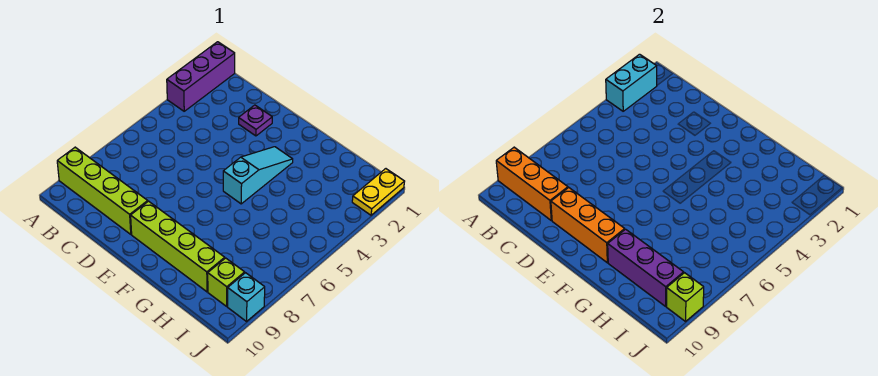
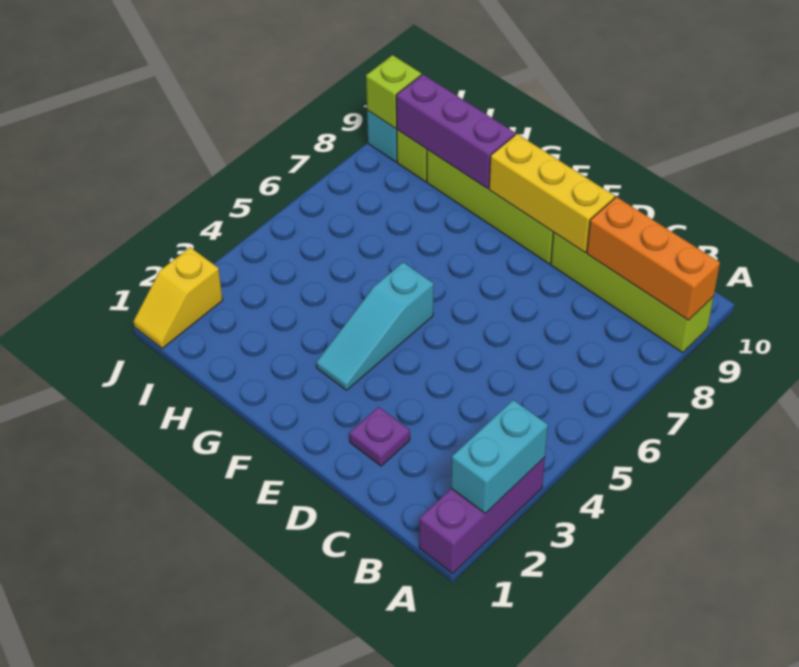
orange brick D9:F9 level 2 -> yellow brick D9:F9 level 2
yellow plate J1:J2 level 1 -> yellow slope J1:J2 level 1 top 2

